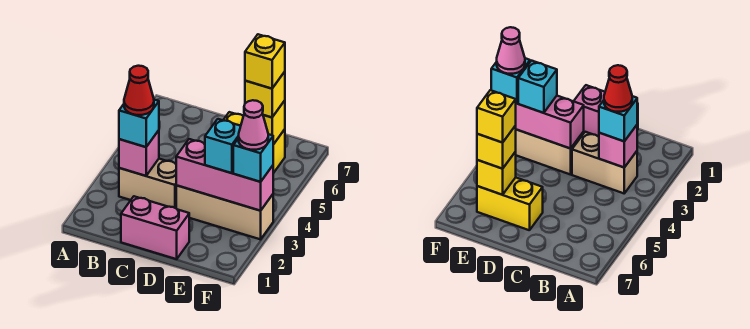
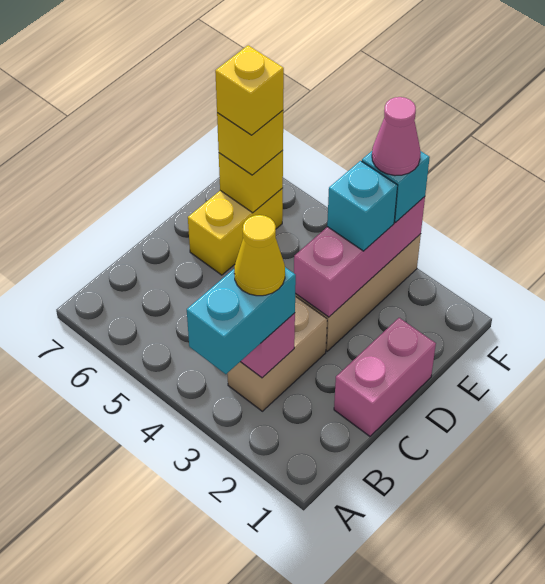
cyan brick B3 level 3 -> cyan brick A3:B3 level 3
red cone B3 level 4 -> yellow cone B3 level 4

